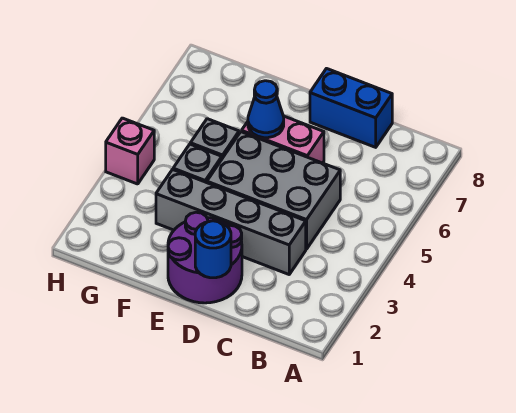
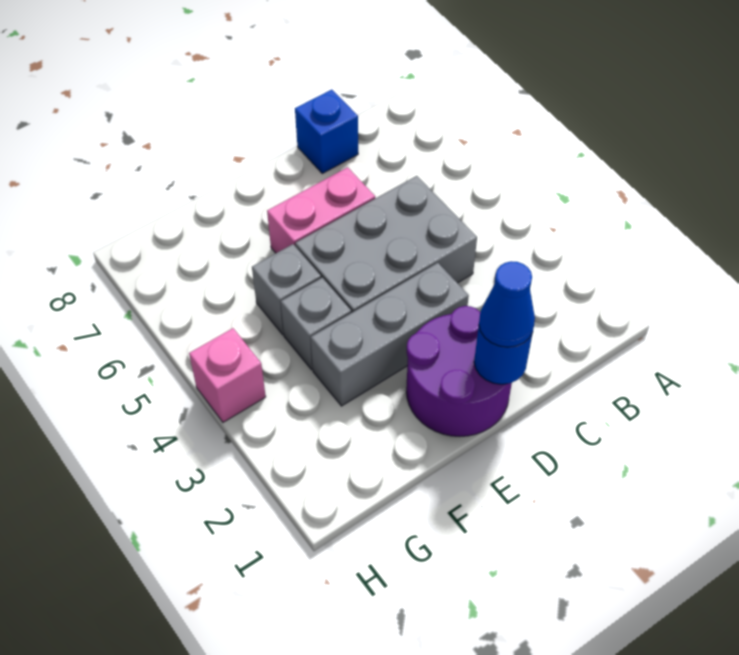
grey brick C3:F3 level 1 -> grey brick D3:F3 level 1
blue brick C8:D8 level 1 -> blue brick C8 level 1
blue cone E6 level 2 -> blue cone D1 level 3

